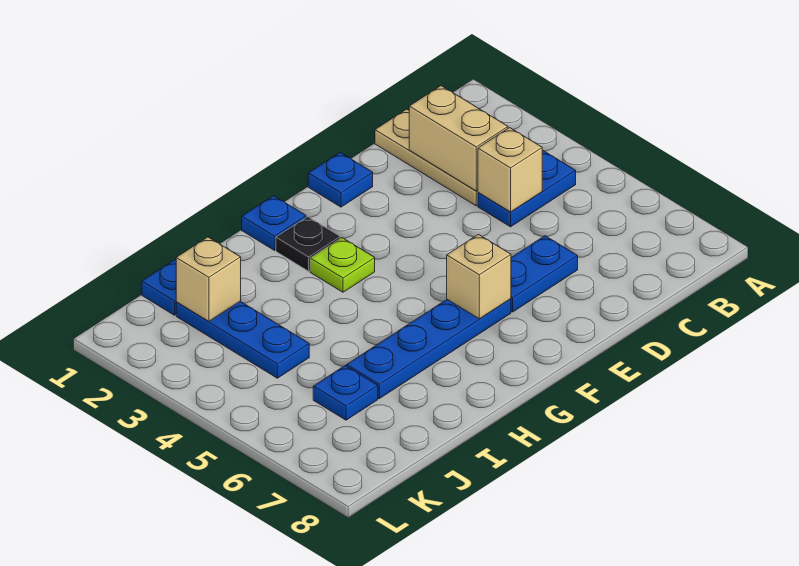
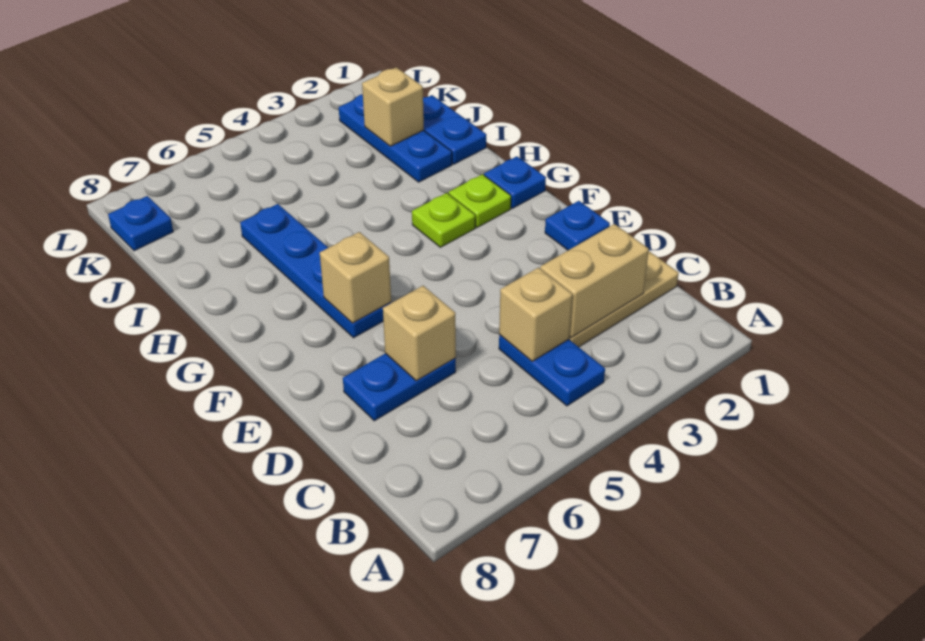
blue plate D6:E6 level 1 -> blue plate D6:D7 level 1
none -> tan brick D6 level 2
black plate G2 level 1 -> lime plate G2 level 1
blue plate J2:J4 level 1 -> blue plate I2:K2 level 1
blue plate J6 level 1 -> blue plate K8 level 1

